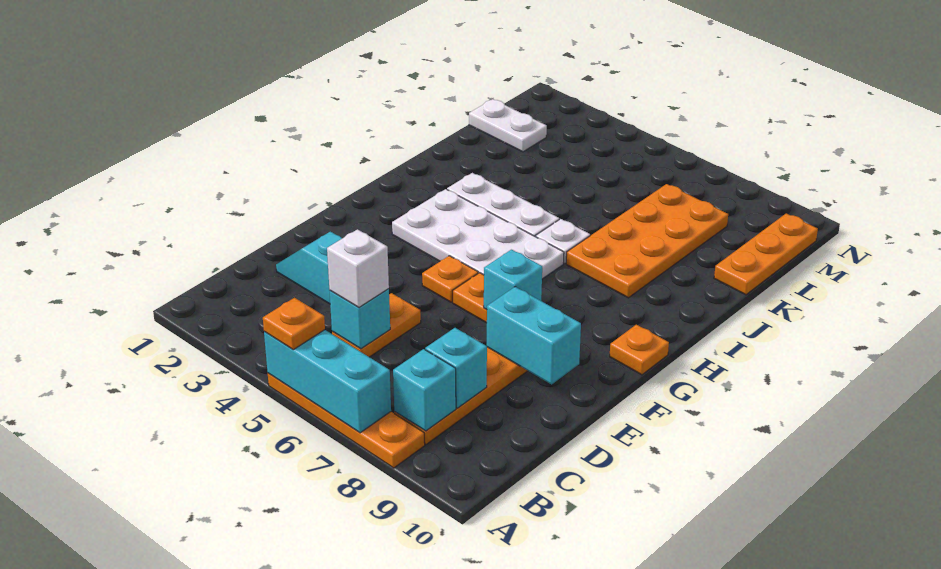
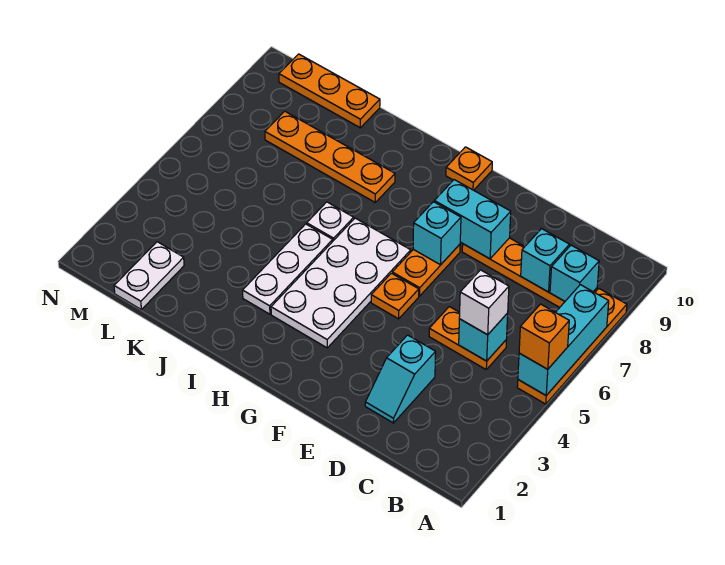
orange plate A5 level 3 -> orange brick A5 level 3
cyan brick E8:E9 level 2 -> cyan brick E8:F8 level 2
orange plate I7:L8 level 1 -> orange plate I8:L8 level 1

